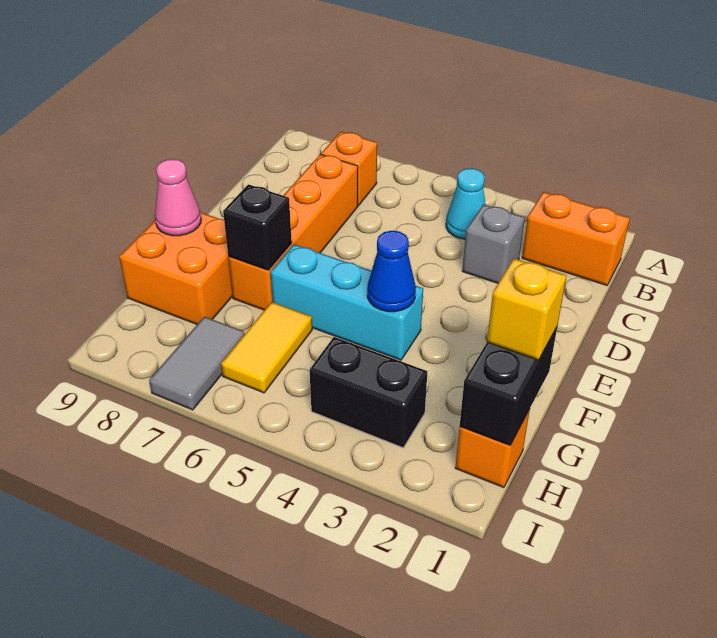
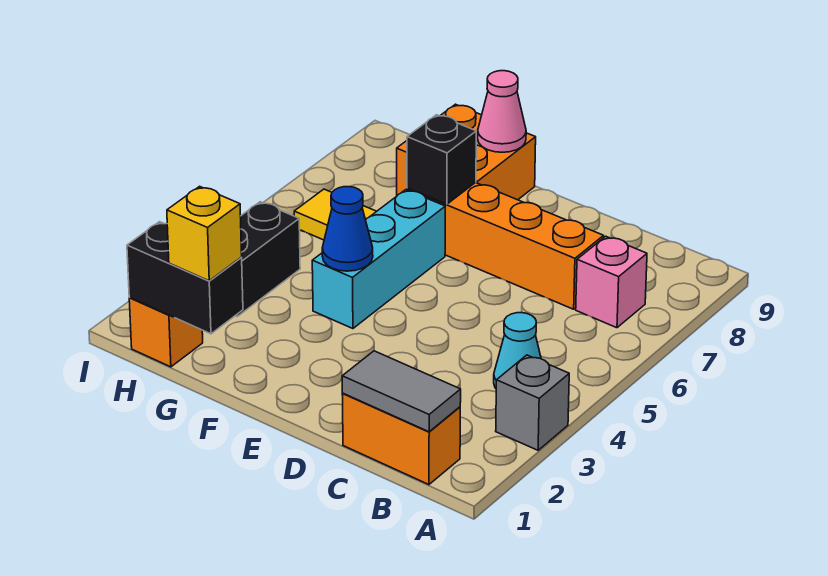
orange brick B1:B2 level 1 -> orange brick B1:C1 level 1
orange brick B7 level 1 -> pink brick B7 level 1
grey brick C3 level 1 -> grey brick A3 level 1
grey tile H7:I7 level 1 -> grey tile B1:C1 level 2

